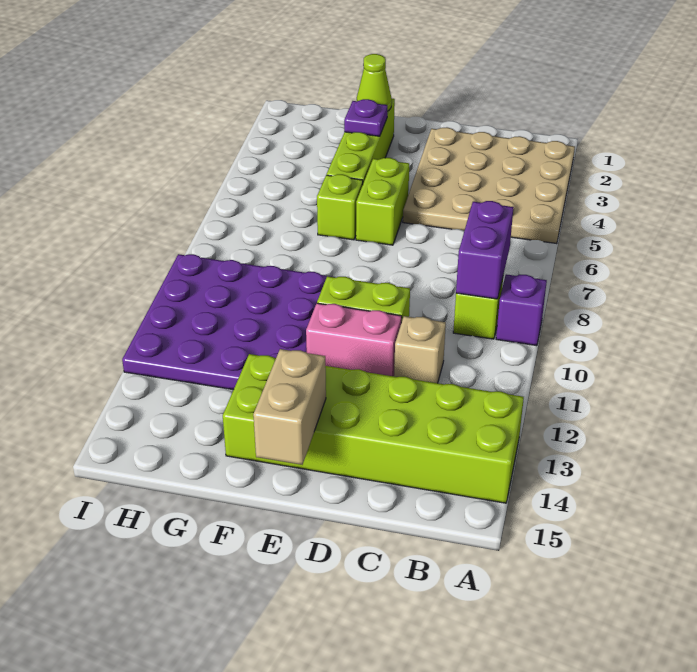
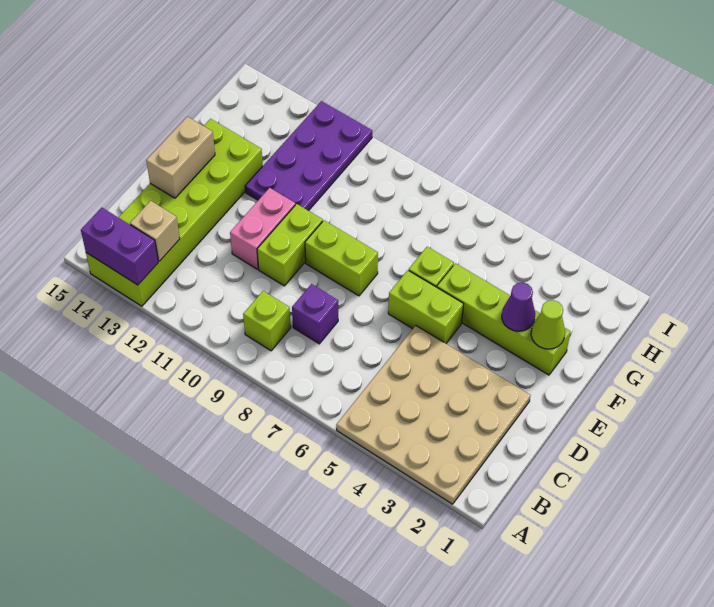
purple brick A9 level 1 -> purple brick C8 level 1
purple brick B8:B9 level 2 -> purple brick A13:A14 level 2
tan brick C11 level 1 -> tan brick B13 level 2
none -> lime brick E8:E9 level 1
tan brick E14:E15 level 2 -> tan brick D14:E14 level 2
purple plate F3 level 2 -> purple cone F3 level 2
purple plate F9:I12 level 1 -> purple plate F11:I12 level 1

